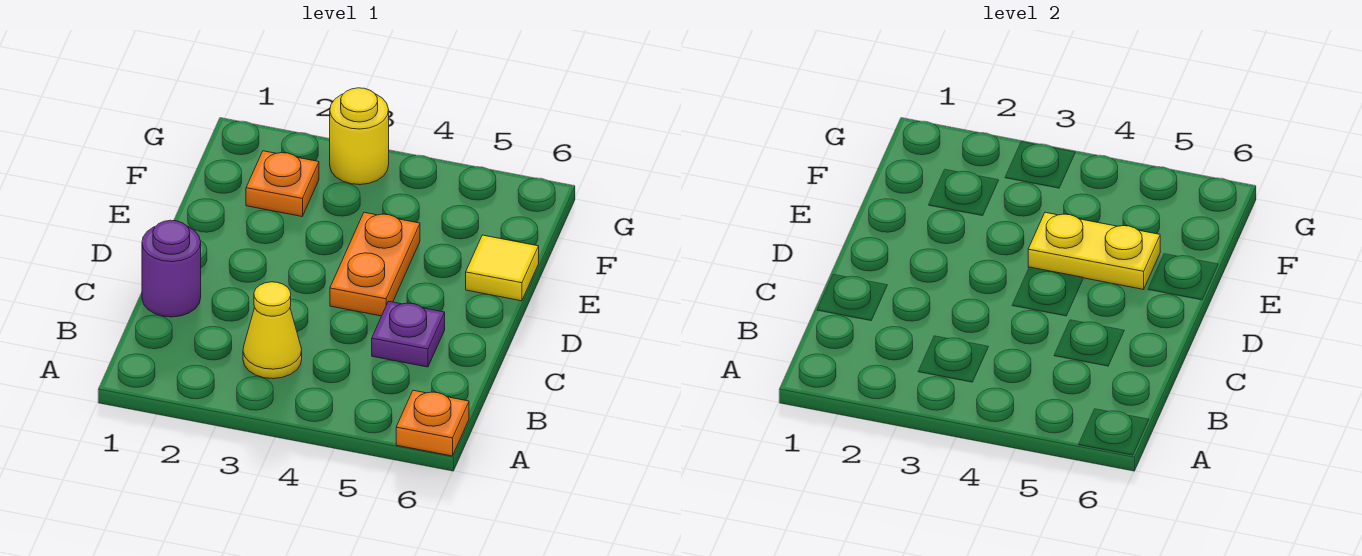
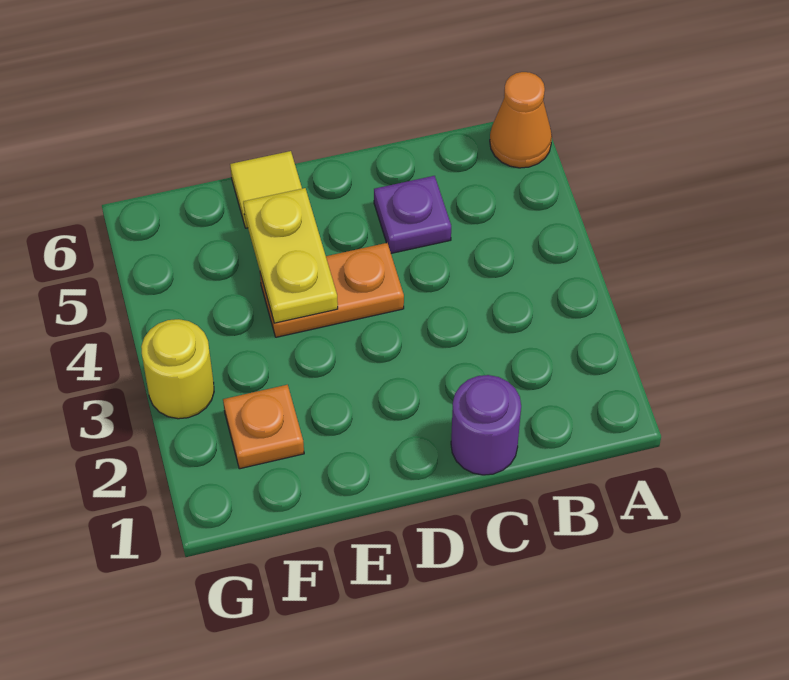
orange plate A6 level 1 -> orange cone A6 level 1
yellow cone B3 level 1 -> none

